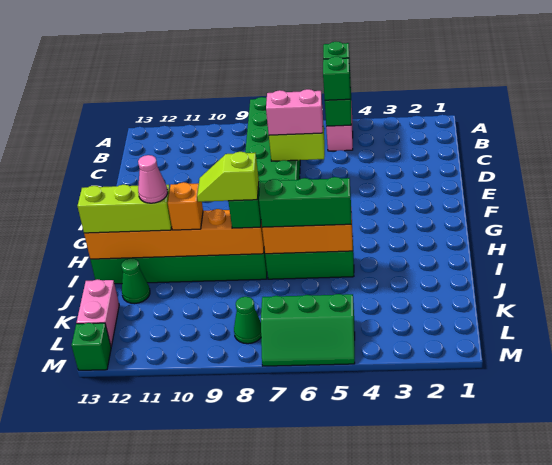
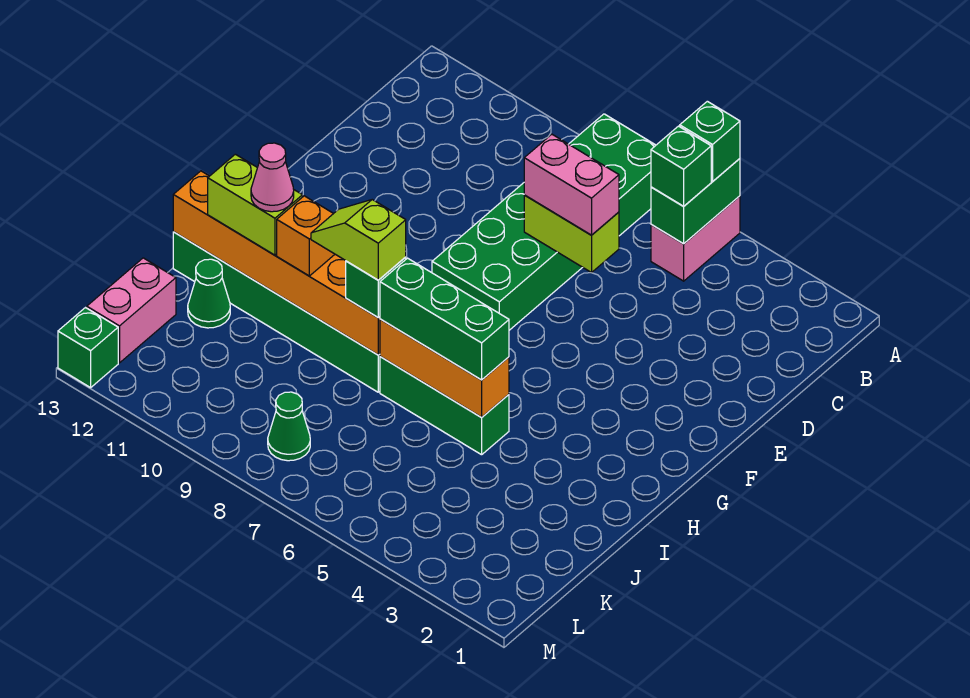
lime brick I11:I13 level 3 -> lime brick I11:I12 level 3
green slope L5:M7 level 1 top L -> none

